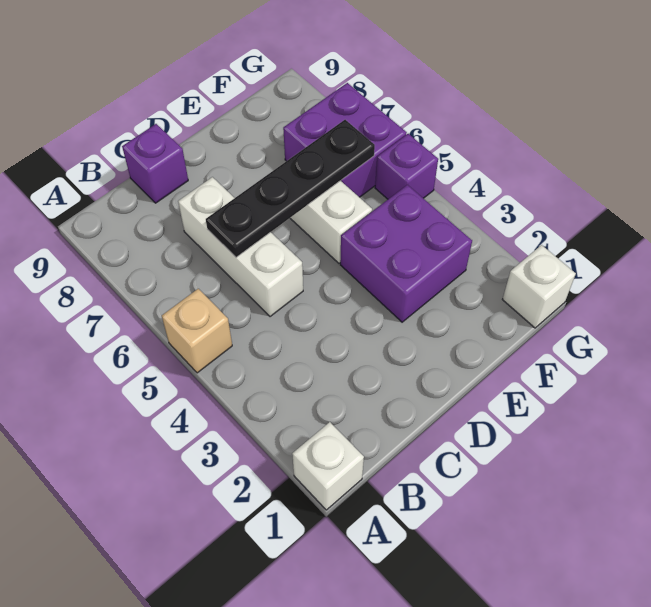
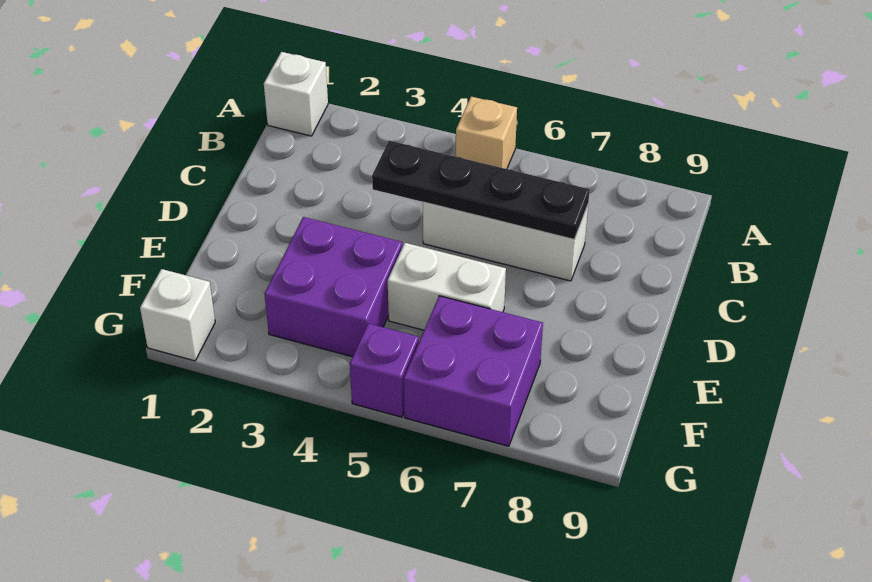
black plate C6:F6 level 2 -> black plate C4:C7 level 2
purple brick C9 level 1 -> none

